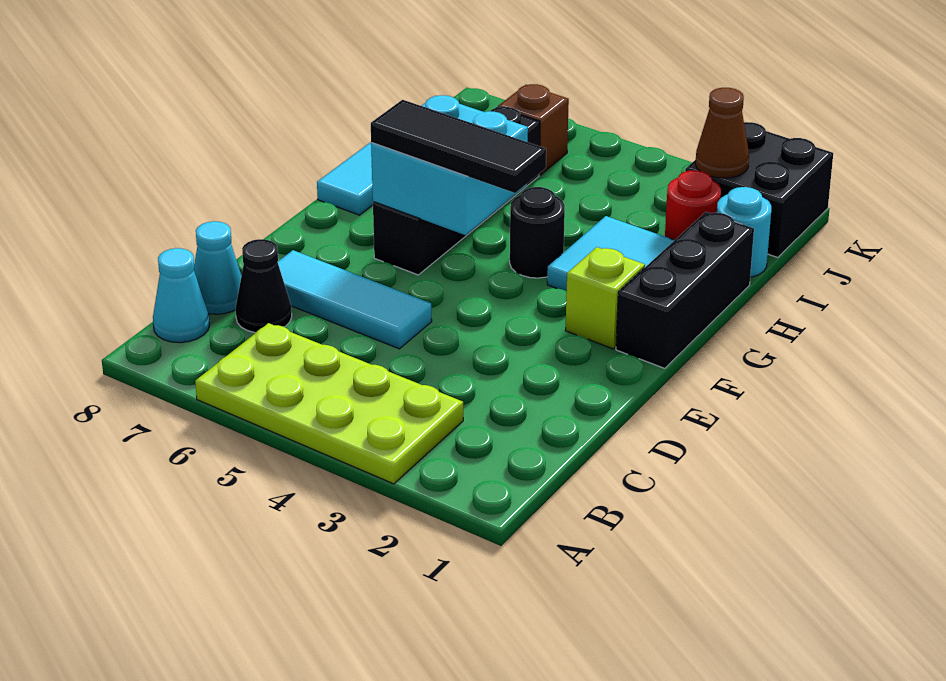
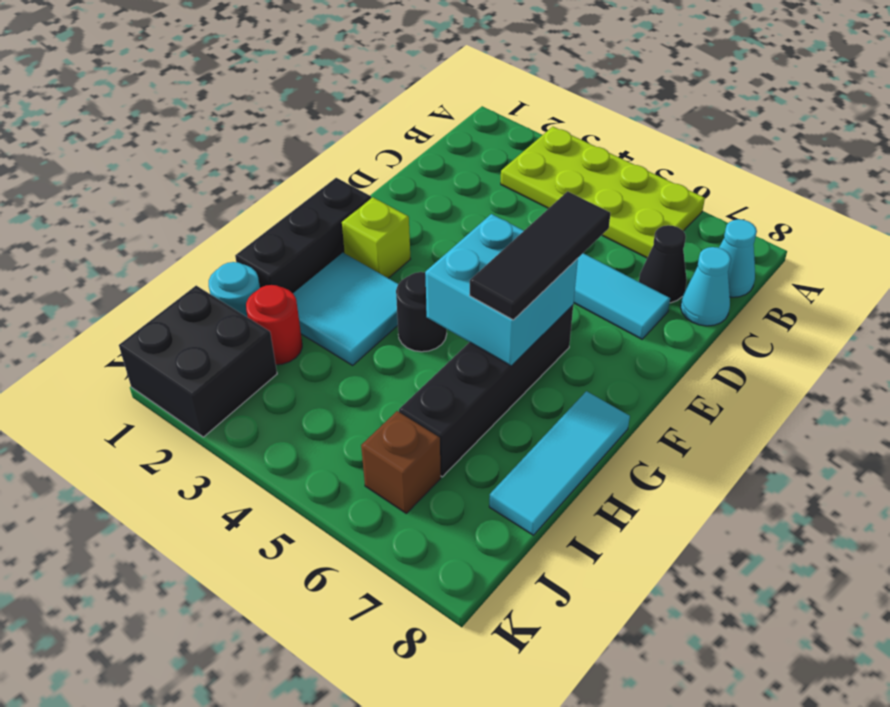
black tile F4:F6 level 3 -> black tile E6:G6 level 3
brown cone J2 level 2 -> none

